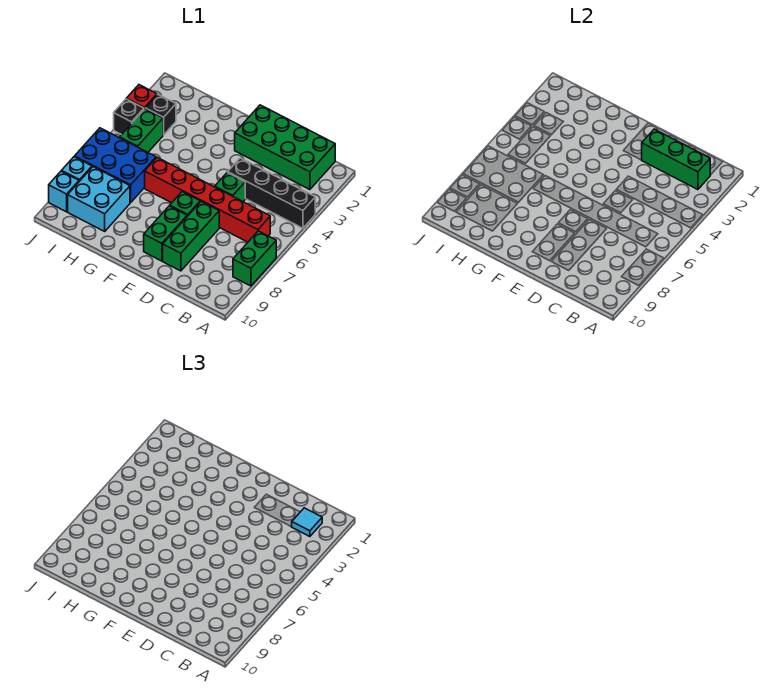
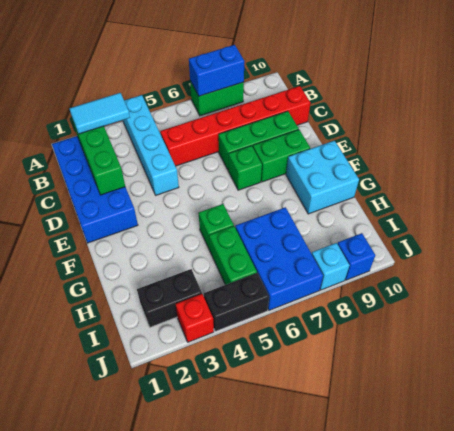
black brick A4:D4 level 1 -> cyan brick A4:D4 level 1
none -> blue brick A7:A8 level 2
green brick B1:E2 level 1 -> blue brick B1:E2 level 1
cyan tile B2 level 3 -> cyan tile B2:B3 level 3
red brick B6:G6 level 1 -> red brick C5:C10 level 1
green brick D5 level 1 -> green brick G5 level 1
cyan brick H8:I9 level 1 -> cyan brick F9:G10 level 1
black brick I3 level 1 -> black brick I2:I3 level 1
green brick I4:I5 level 1 -> green brick H5:I5 level 1
black brick J4 level 1 -> black brick J4:J5 level 1
cyan brick J9 level 1 -> blue brick J9 level 1

